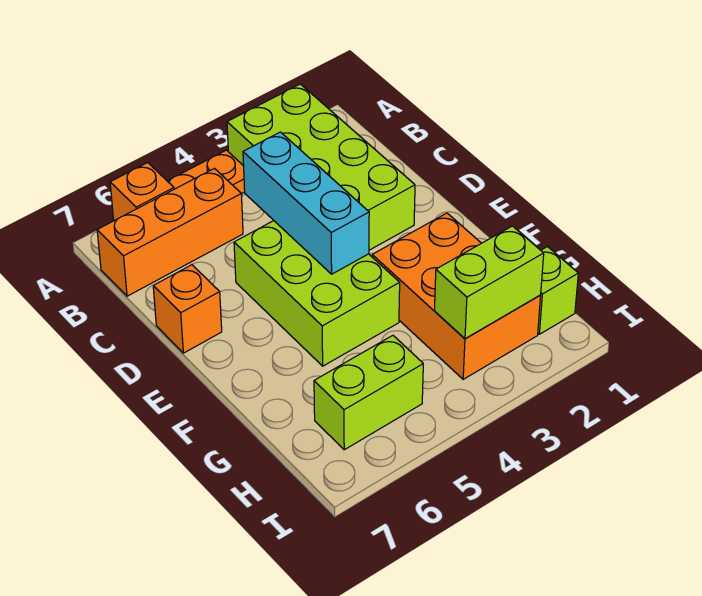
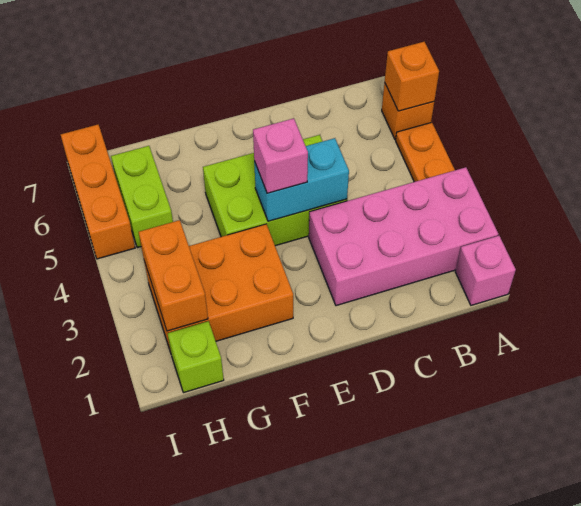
none -> pink brick A1 level 1
lime brick A2:D3 level 1 -> pink brick A2:D3 level 1
orange brick B5:B7 level 1 -> orange brick I5:I7 level 1
cyan brick C4:E4 level 2 -> cyan brick D4:E4 level 2
orange brick D7 level 1 -> orange brick A6 level 2
none -> pink brick E4 level 3
lime brick H2:H3 level 2 -> orange brick H2:H3 level 2

